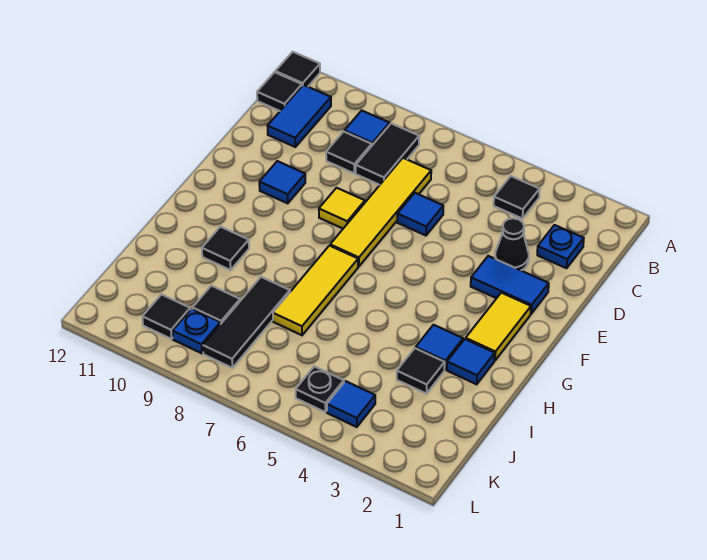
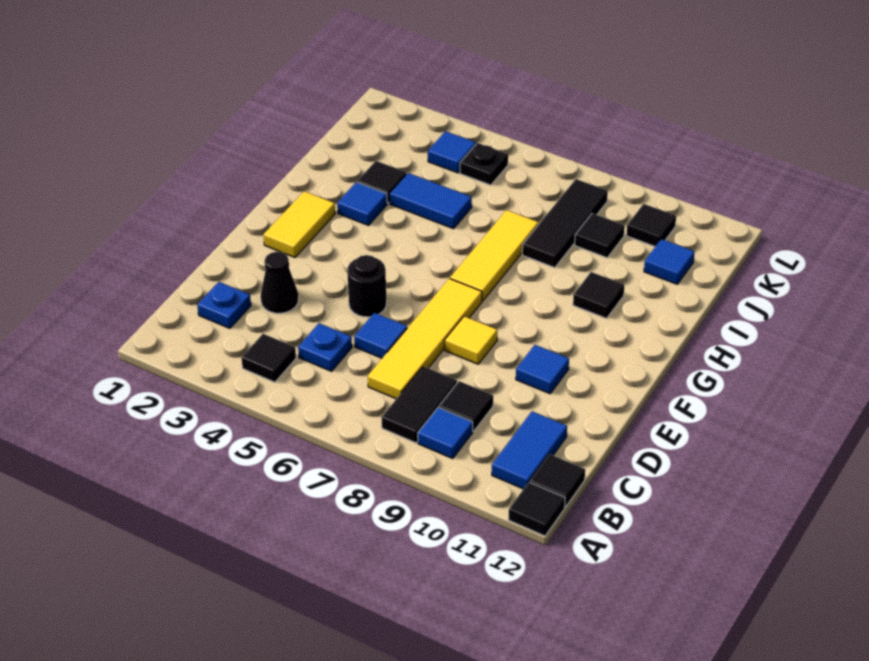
blue tile E2:E3 level 1 -> blue tile I4:I5 level 1
none -> black round brick E5 level 1
blue tile H2 level 1 -> blue tile J11 level 1
blue plate K9 level 1 -> blue plate C5 level 1

